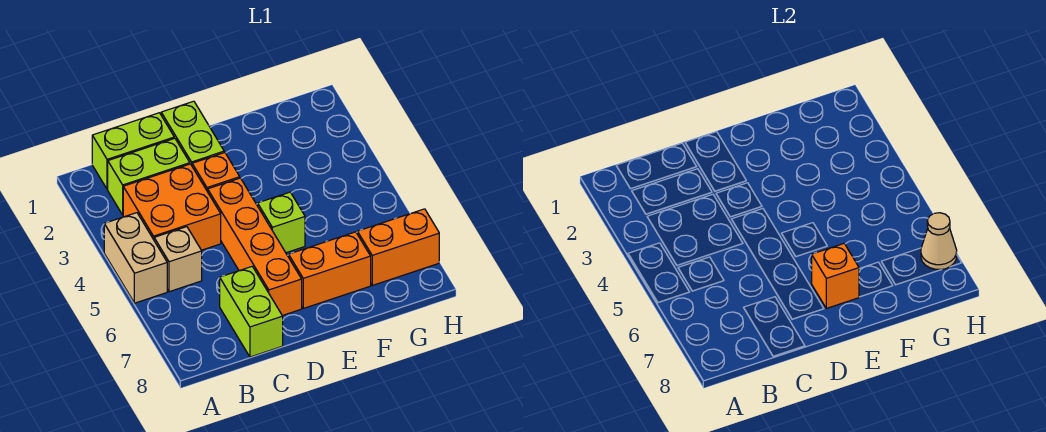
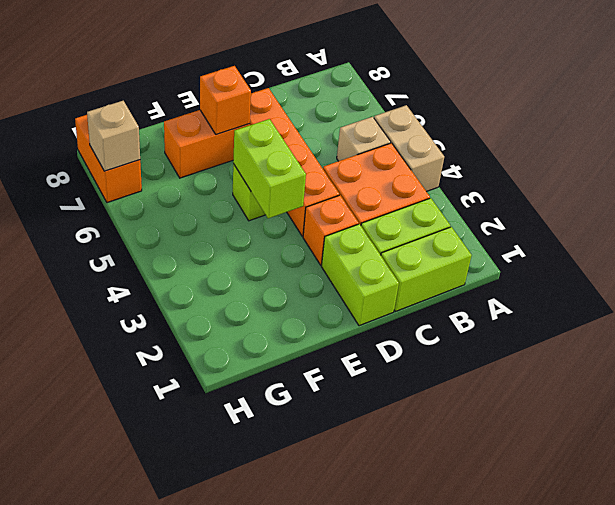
lime brick C7:C8 level 1 -> lime brick E4:E5 level 2
orange brick G7:H7 level 1 -> orange brick H7:H8 level 1
tan cone H7 level 2 -> tan brick H7 level 2

